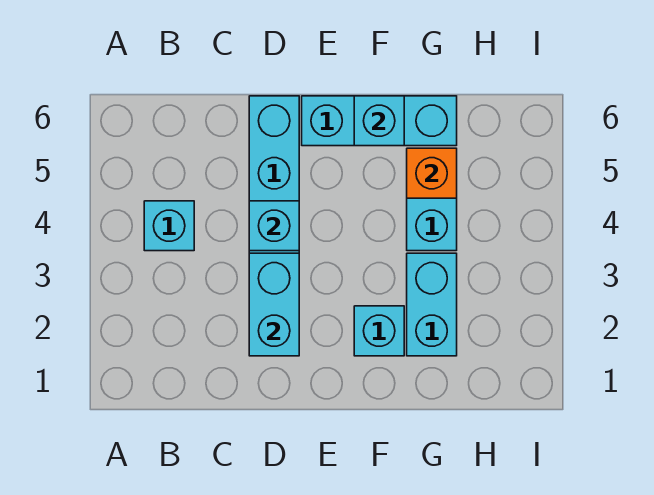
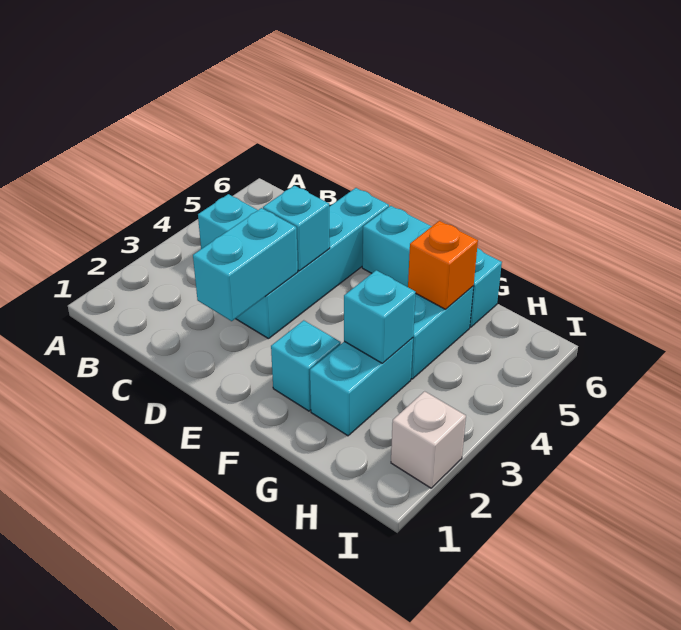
cyan brick F6 level 2 -> cyan brick G3 level 2
none -> white brick I2 level 1

